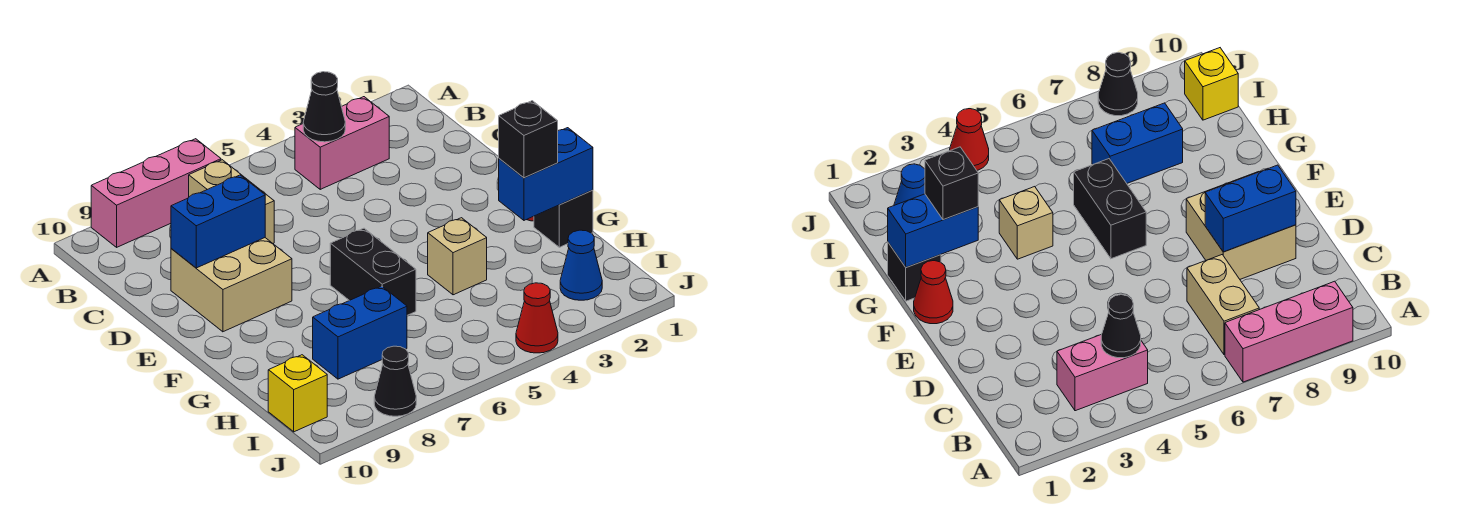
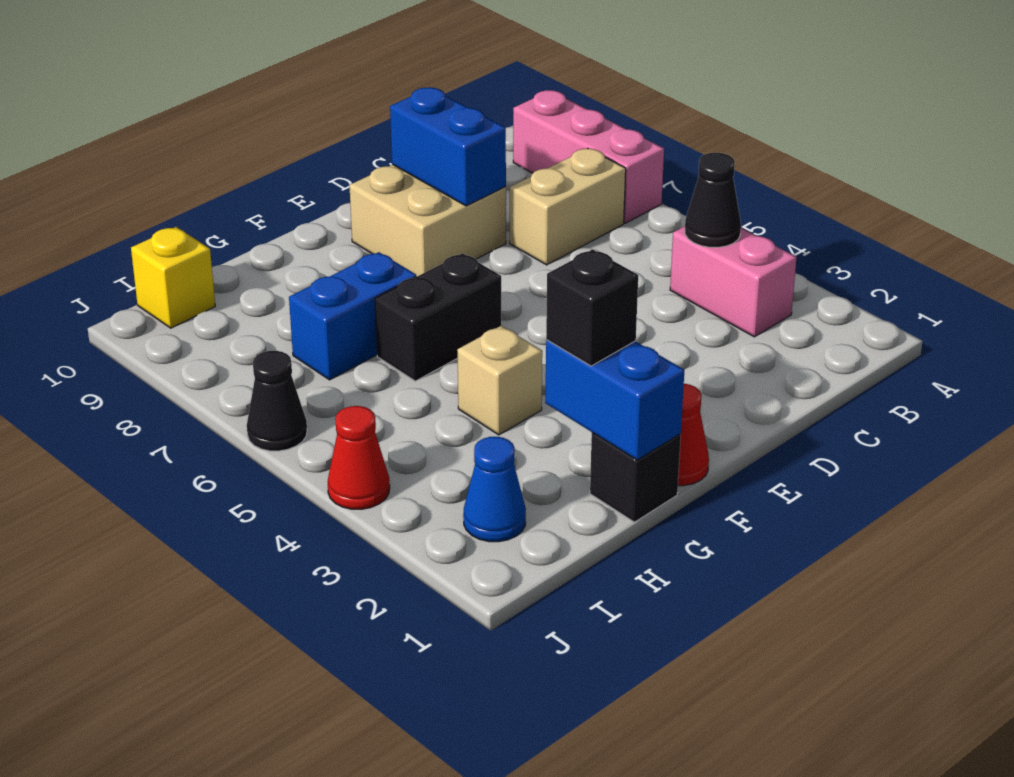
blue brick H7:H8 level 1 -> blue brick G7:H7 level 1
black cone J8 level 1 -> black cone J6 level 1

